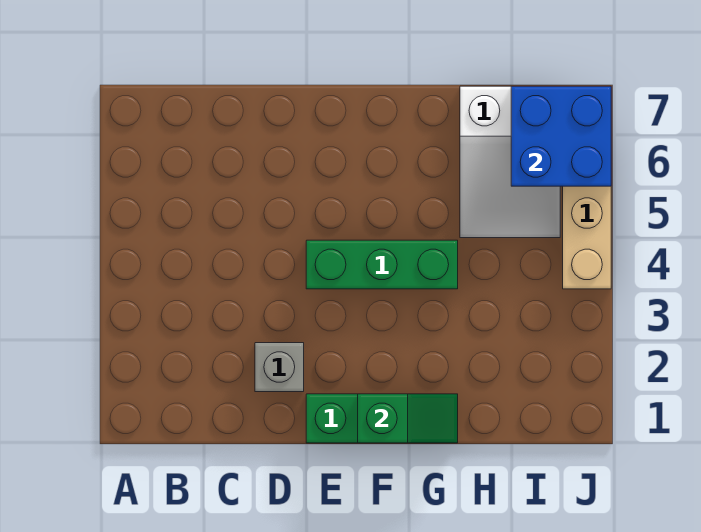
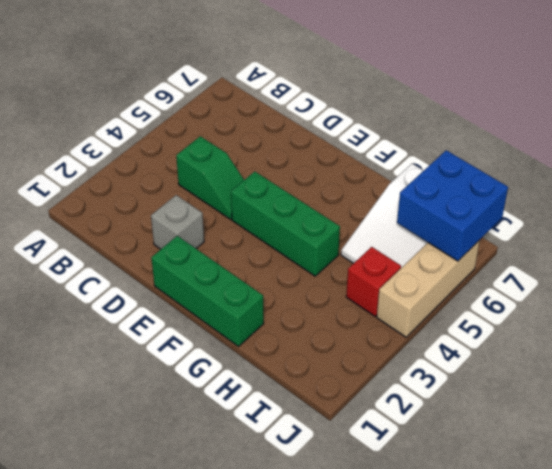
green slope F1:G1 level 2 top F -> green slope C4:D4 level 1 top C
none -> red brick I4 level 1

